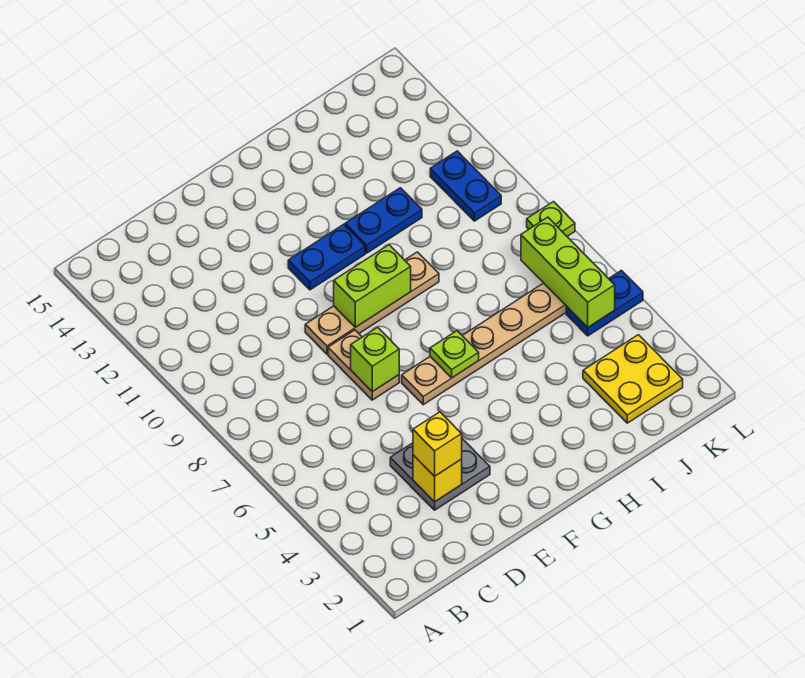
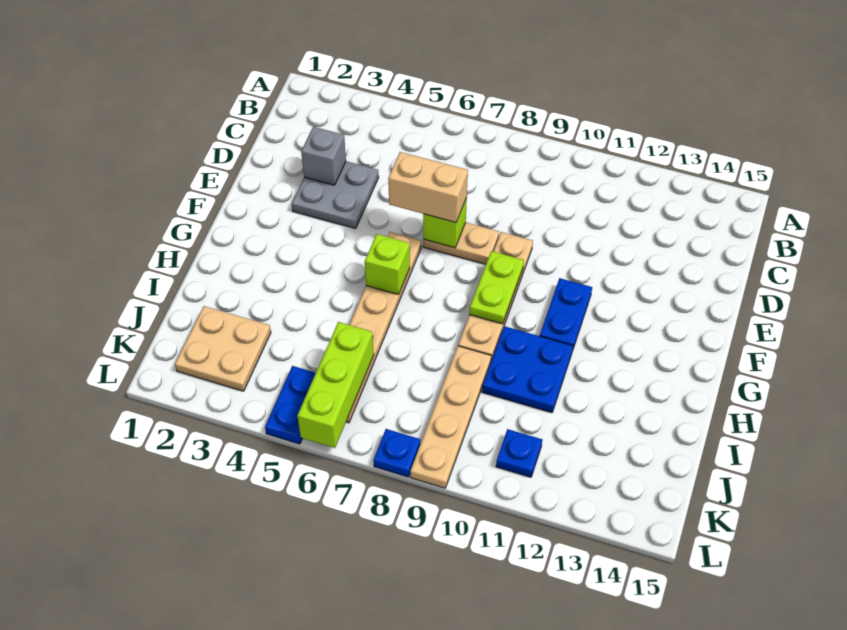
yellow brick D3 level 2 -> grey brick D3 level 2
yellow brick D3 level 3 -> none
none -> tan brick E6:E7 level 3
lime brick F9:G9 level 2 -> lime plate F9:G9 level 2
lime plate G6 level 2 -> lime brick G6 level 2
blue plate H11:I11 level 1 -> blue plate H10:I11 level 1
none -> tan plate I9:L9 level 1
yellow plate J2:K3 level 1 -> tan plate J2:K3 level 1
lime brick K5:K7 level 2 -> lime brick J6:L6 level 2
blue plate K10:K11 level 1 -> blue plate K11 level 1
lime plate L8 level 1 -> blue plate L8 level 1

